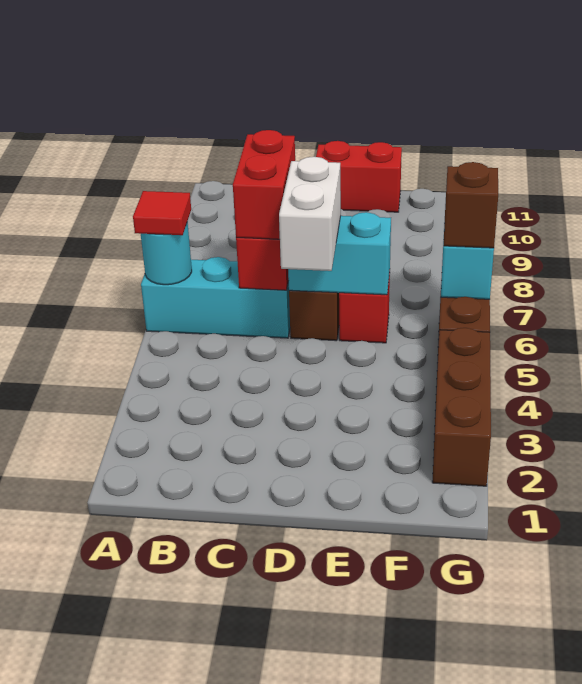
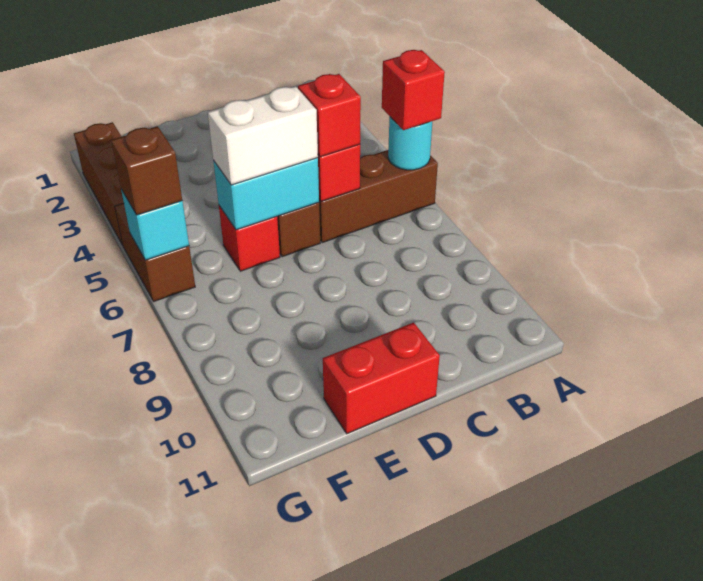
cyan brick A6:C6 level 1 -> brown brick A6:C6 level 1
red tile A6 level 3 -> red brick A6 level 3
red brick C6:C7 level 3 -> red brick C6 level 3
white brick D5:D6 level 3 -> white brick D6:E6 level 3

